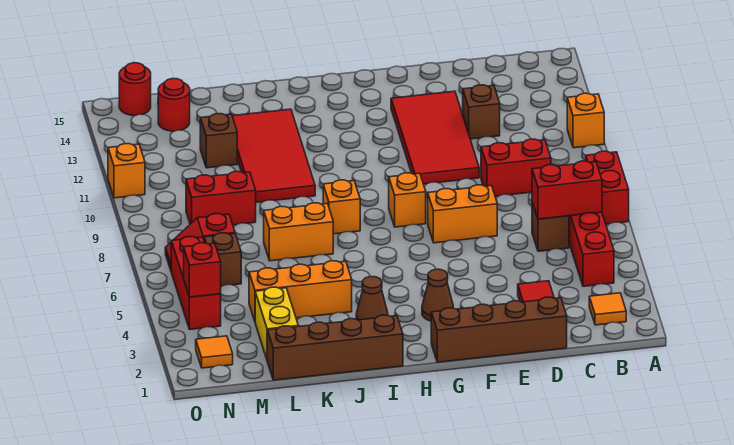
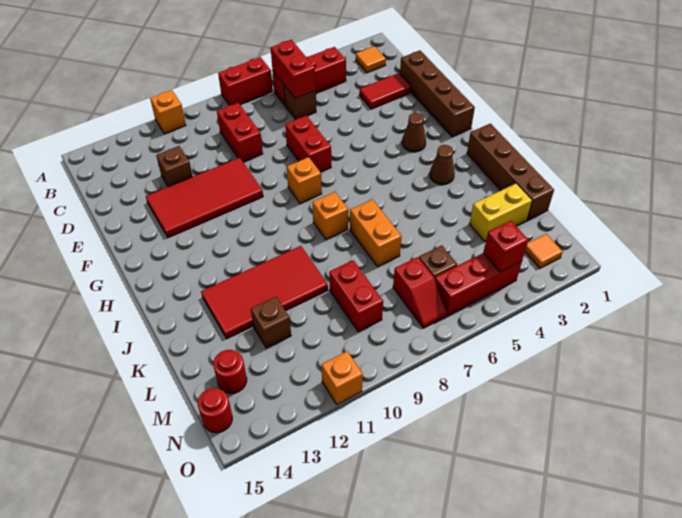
orange brick E7:F7 level 1 -> red brick E7:F7 level 1
orange brick J4:L4 level 1 -> none

